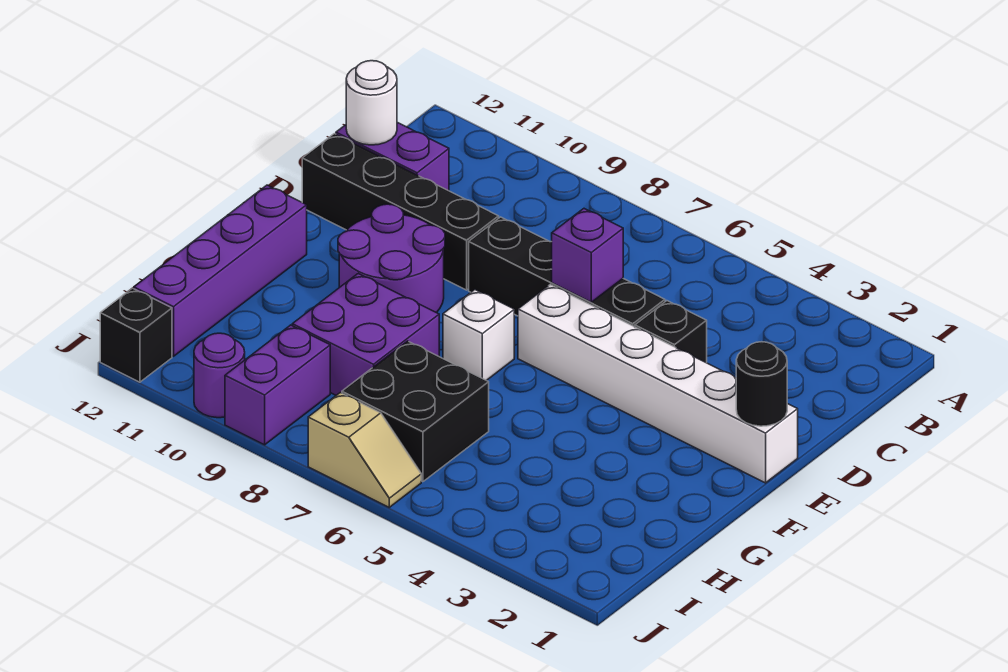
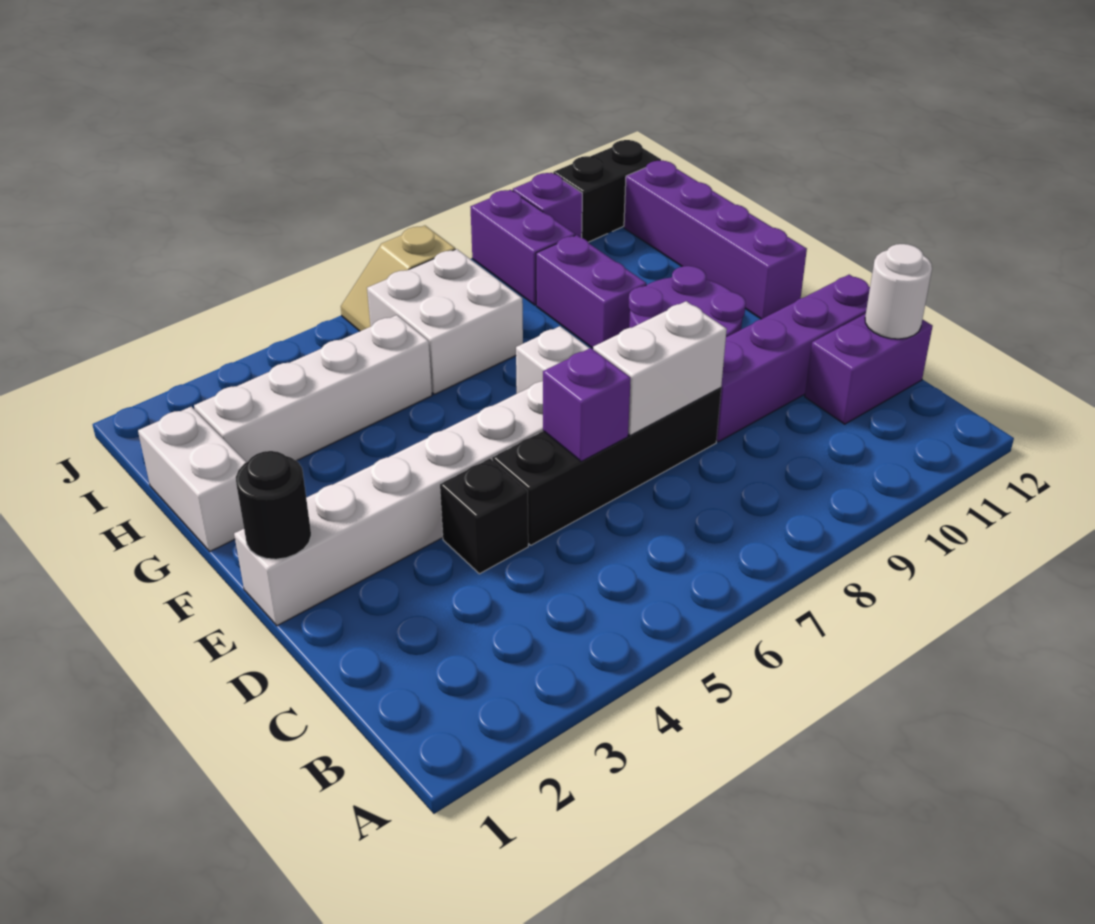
none -> white brick D7:D8 level 2
black brick D9:D12 level 1 -> purple brick D9:D12 level 1
none -> white brick G1:H1 level 1
purple brick G8:H9 level 1 -> purple brick G9:H9 level 1
none -> white brick H2:H5 level 1
black brick H6:I7 level 1 -> white brick H6:I7 level 1
purple round brick J10 level 1 -> purple brick J10 level 1
black brick J12 level 1 -> black brick J11:J12 level 1

